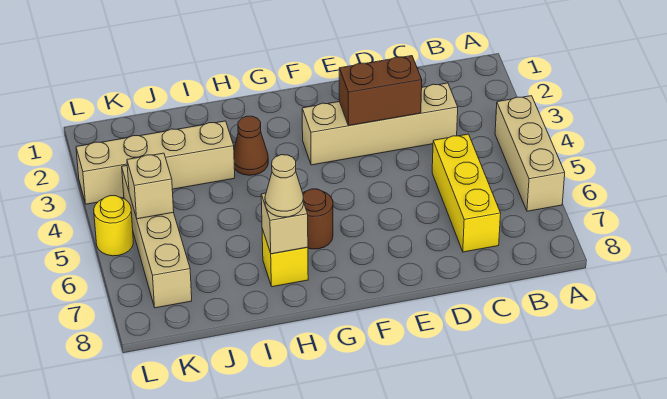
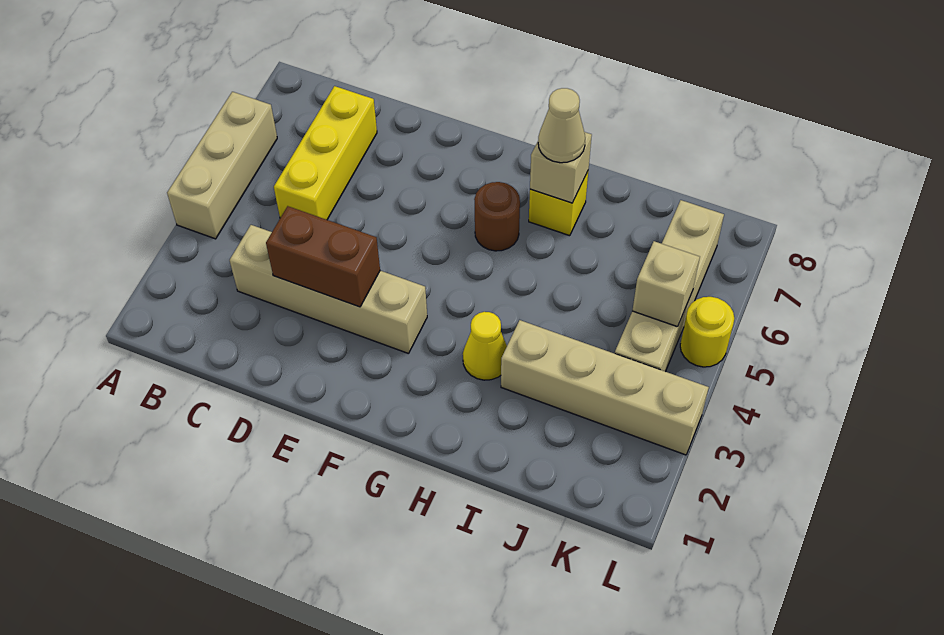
brown cone H3 level 1 -> yellow cone H3 level 1

